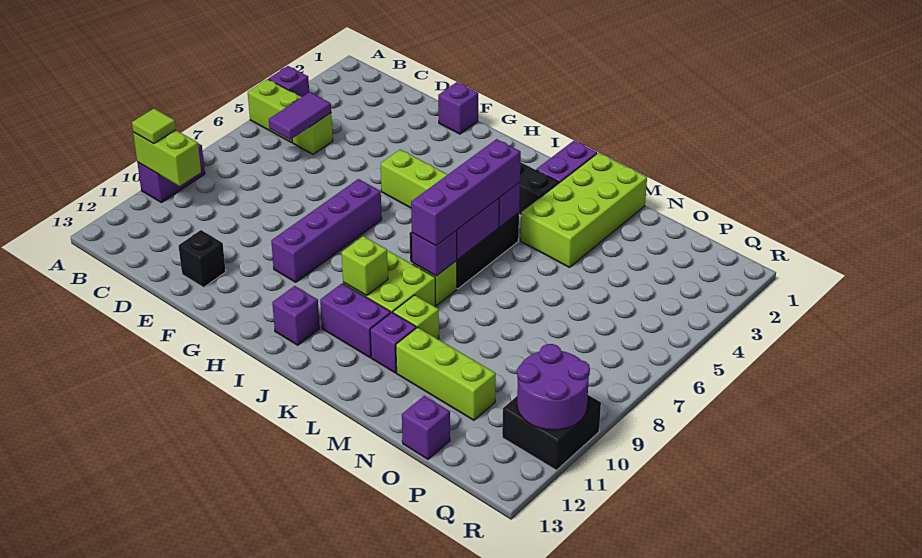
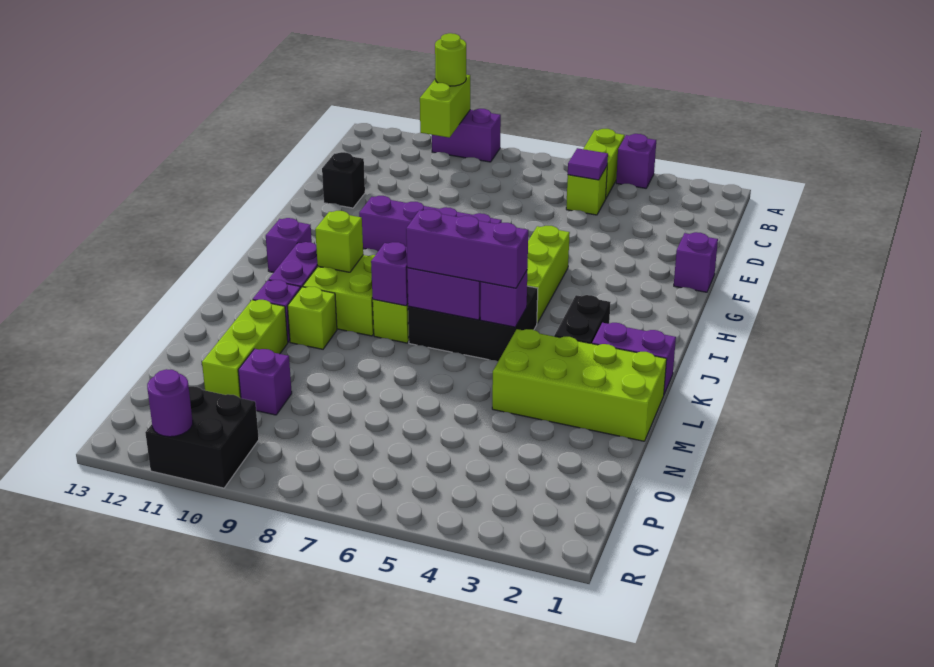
lime tile A10 level 3 -> lime round brick A10 level 3
purple tile C5:C6 level 2 -> purple tile C5 level 2
purple brick K5:K8 level 3 -> purple brick K5:K7 level 3
purple brick O13 level 1 -> purple brick O10 level 1
purple round brick Q10:R11 level 2 -> purple round brick R11 level 2

